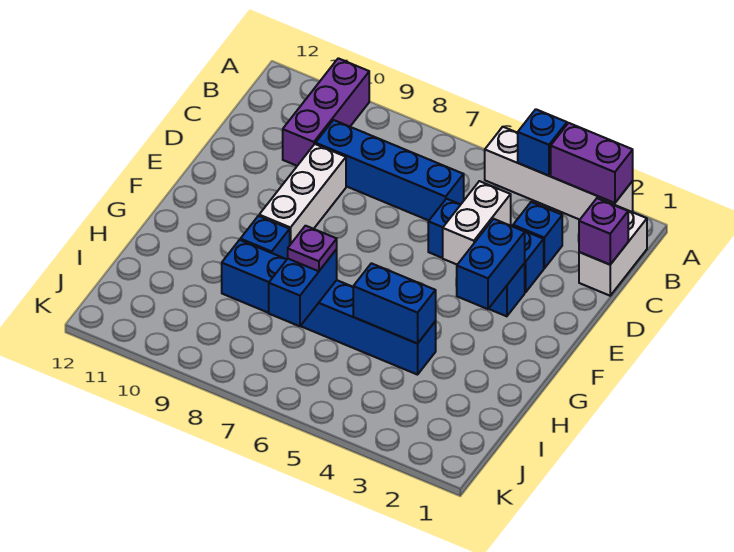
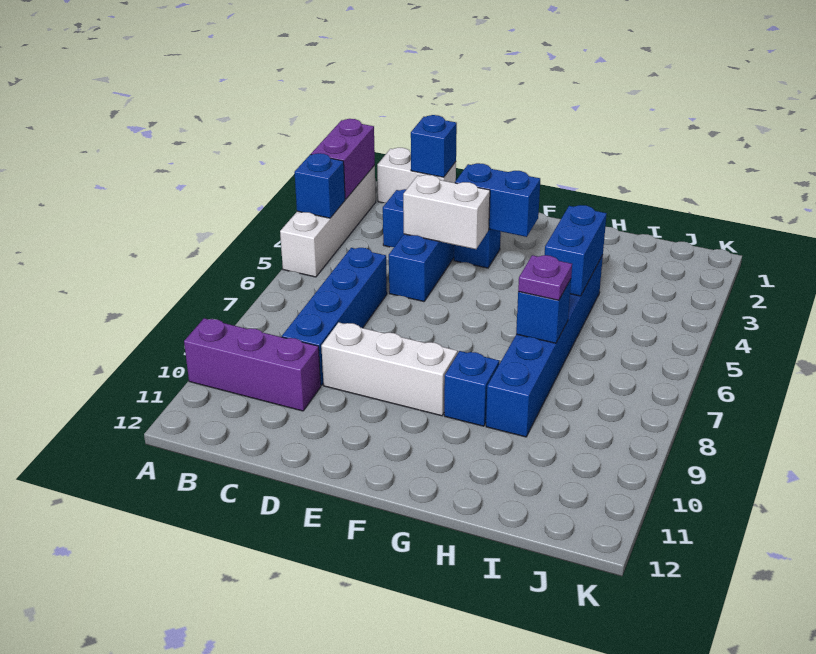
purple brick C1 level 2 -> blue brick C1 level 2
blue brick H7:I7 level 2 -> blue brick H7 level 2

